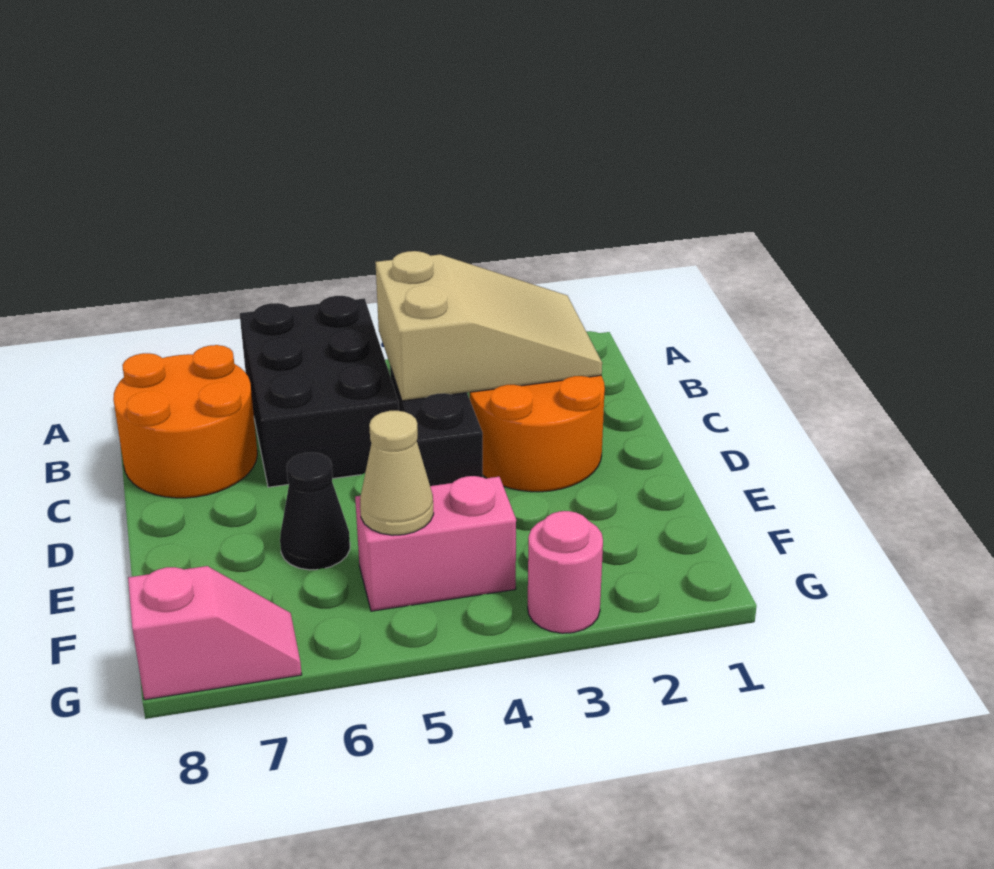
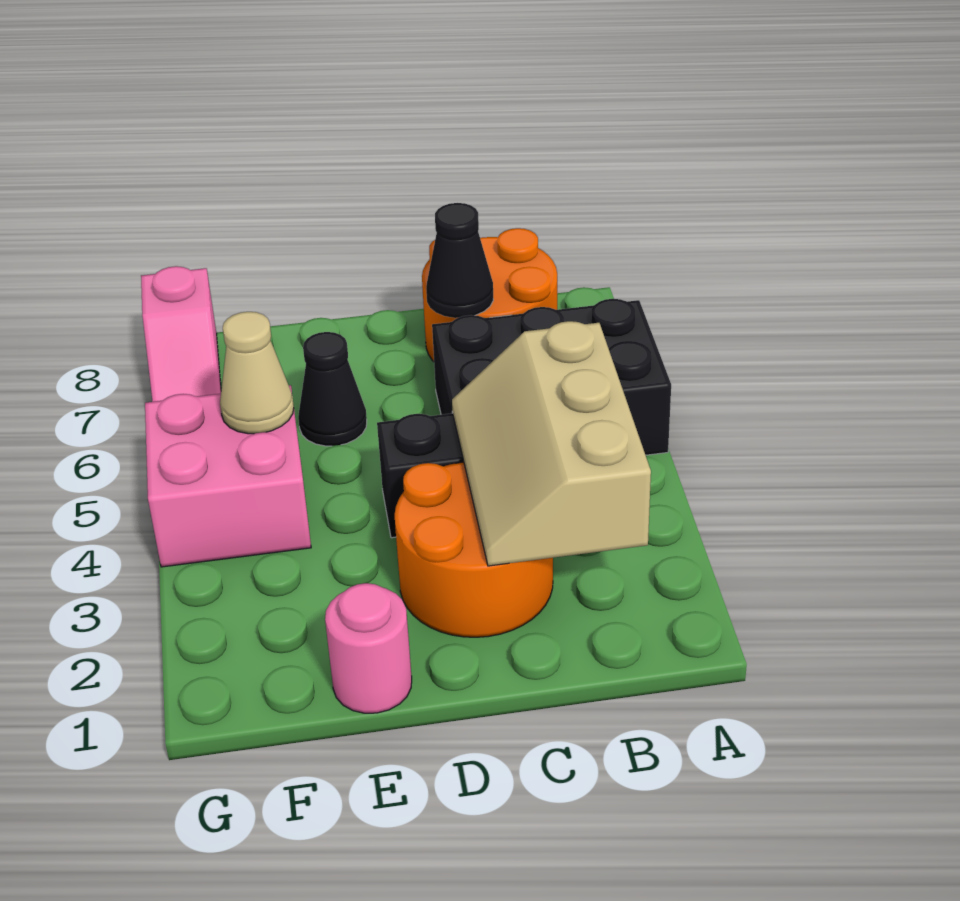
tan slope B2:C4 level 2 top 4 -> tan slope B2:C4 level 2 top B
none -> black cone C7 level 2
pink brick F4:F5 level 1 -> pink brick F4:G5 level 1
pink round brick G3 level 1 -> pink round brick E1 level 1

